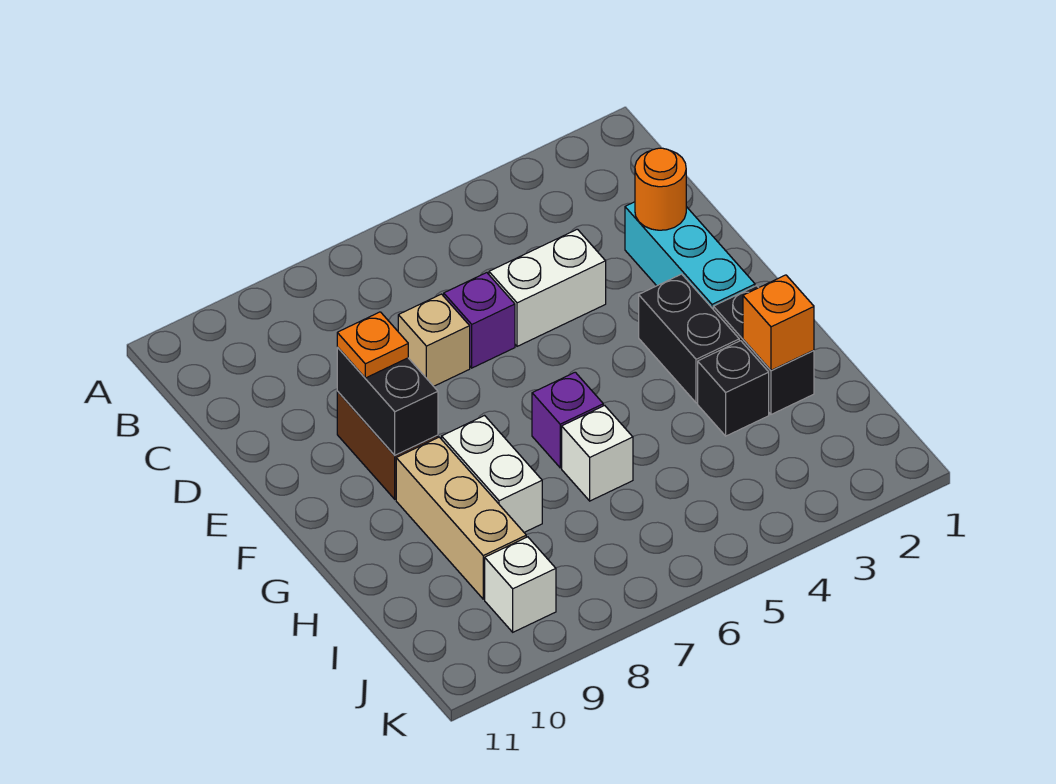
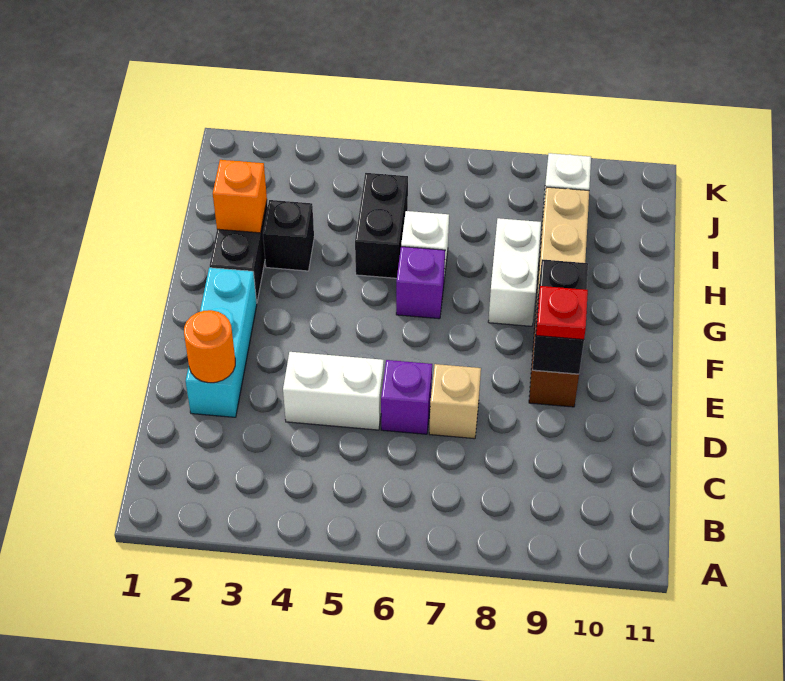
orange plate E9 level 3 -> red plate E9 level 3
black brick F3:G3 level 1 -> black brick H5:I5 level 1

